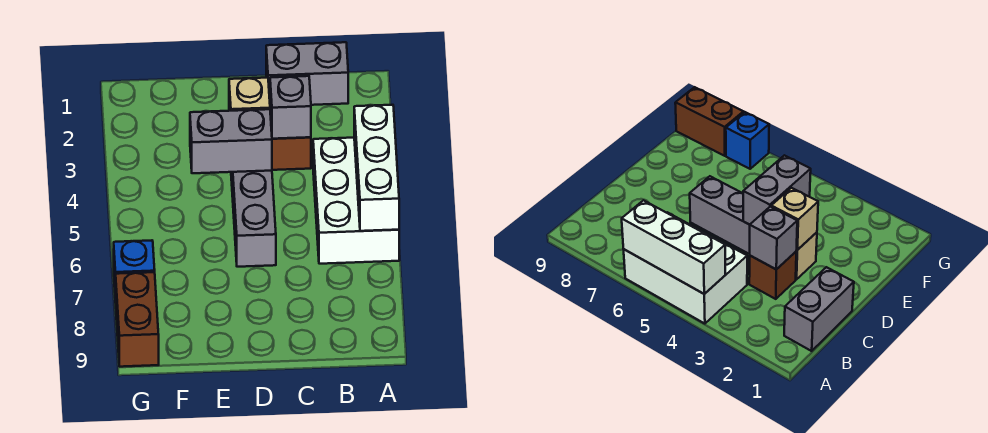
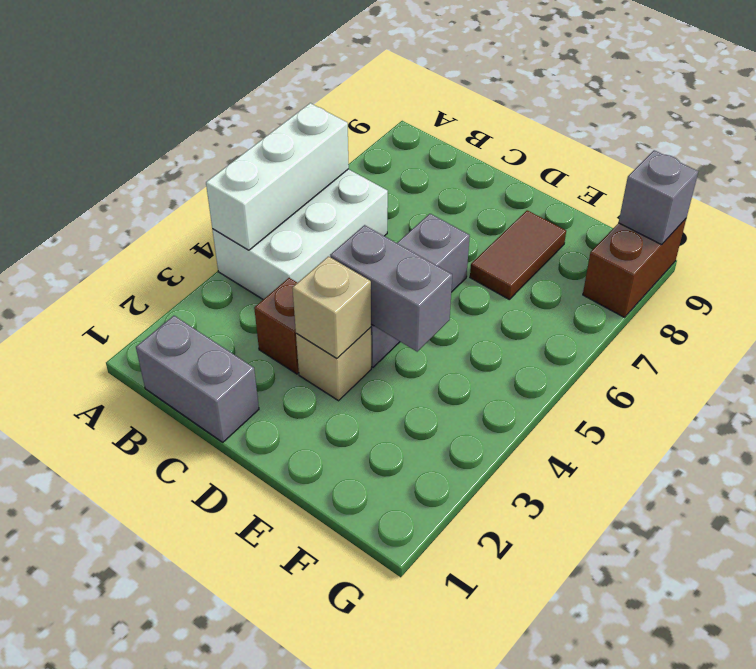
grey brick C3 level 2 -> grey brick G9 level 2
none -> brown tile E7:E8 level 1
blue brick G7 level 1 -> none

